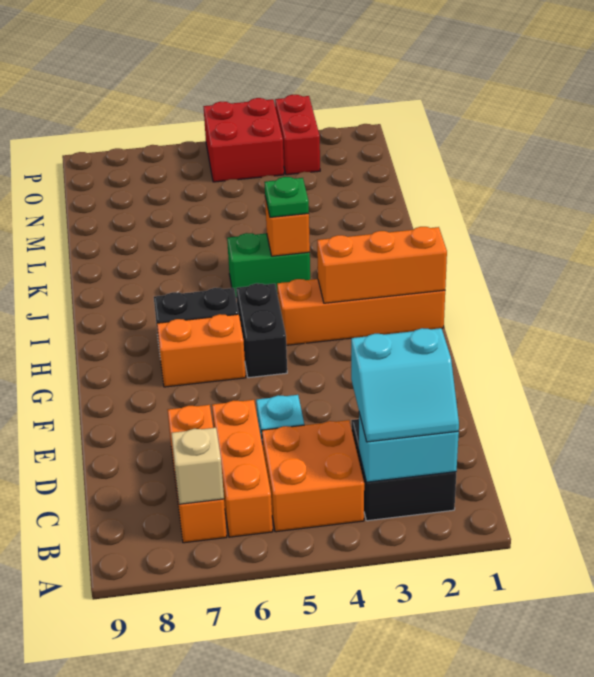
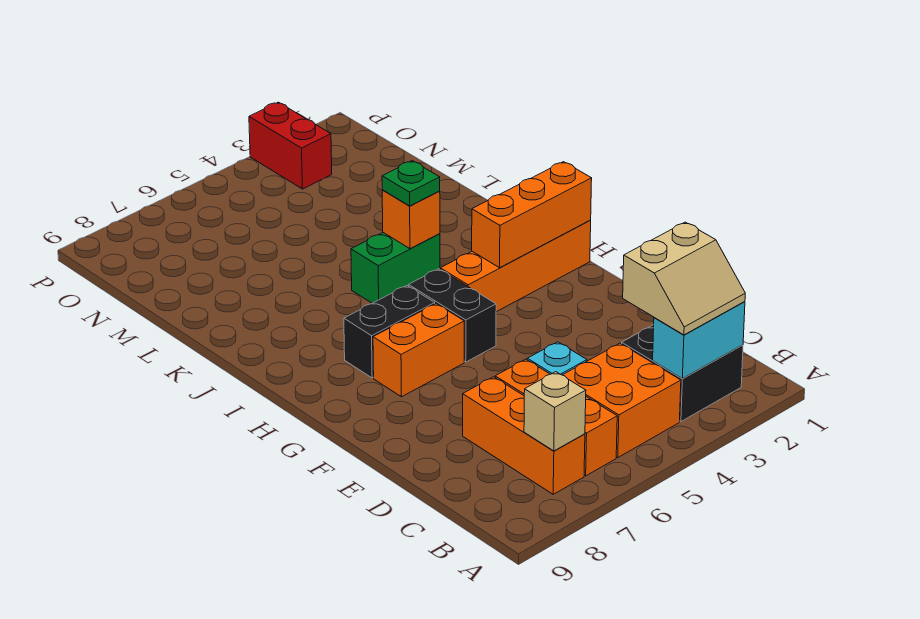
cyan slope B2:C3 level 3 top C -> tan slope B2:C3 level 3 top C
red brick O4:P5 level 1 -> none

